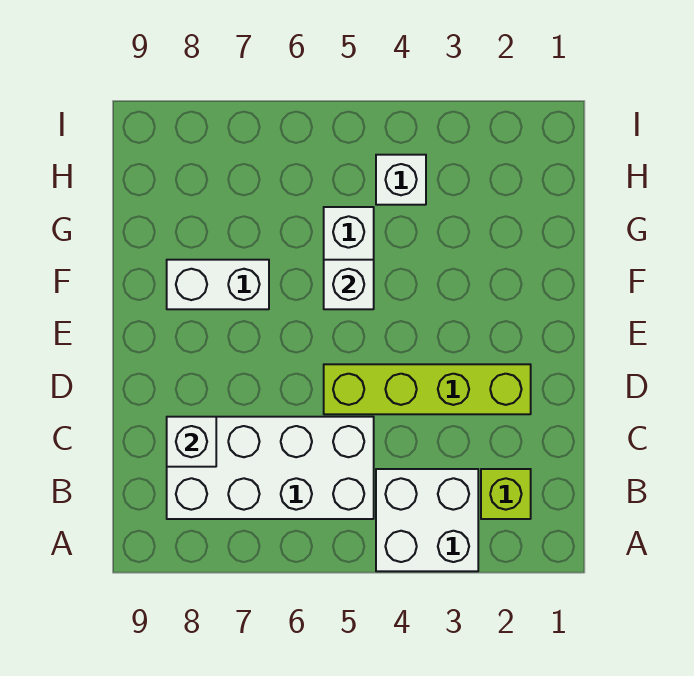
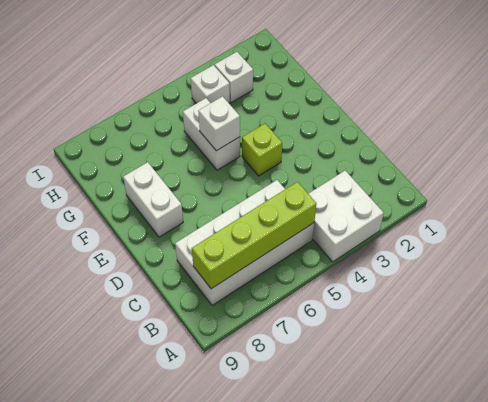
lime brick B2 level 1 -> lime brick E4 level 1
white brick C8 level 2 -> white brick H3 level 1
lime brick D2:D5 level 1 -> lime brick B5:B8 level 2
white brick F7:F8 level 1 -> white brick E8:F8 level 1

